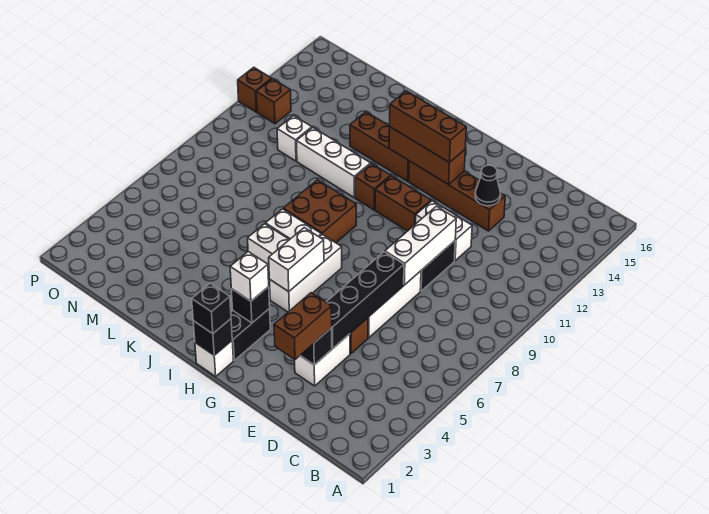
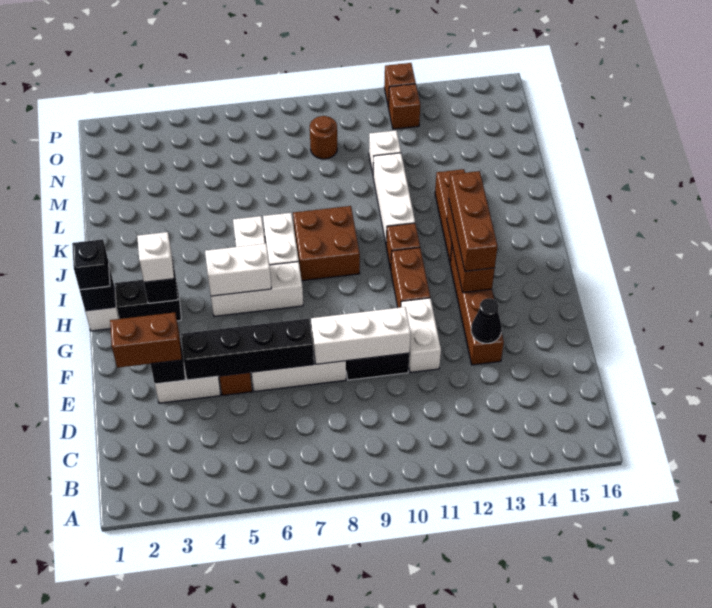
none -> brown round brick N9 level 1

